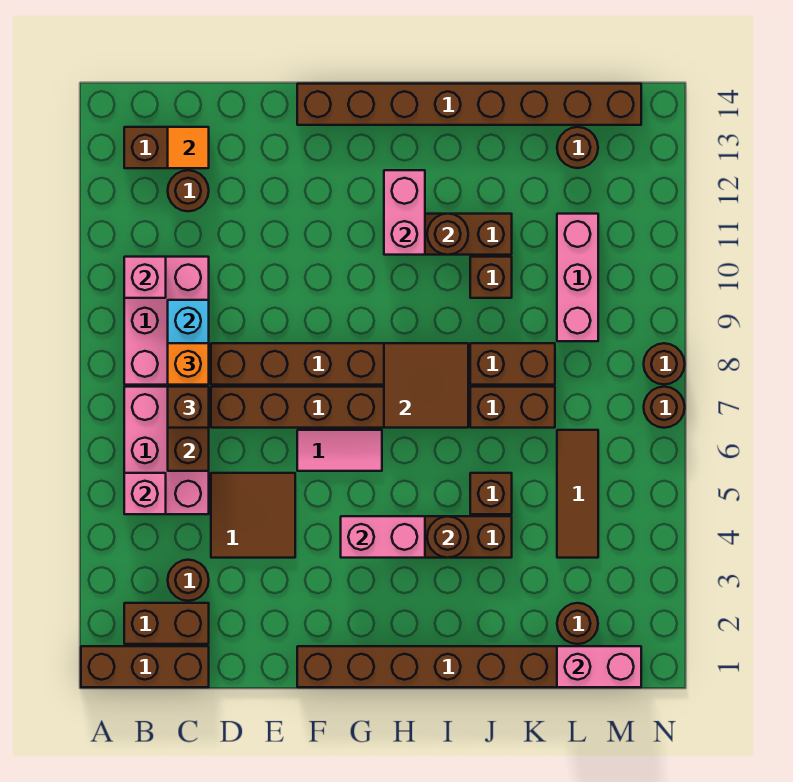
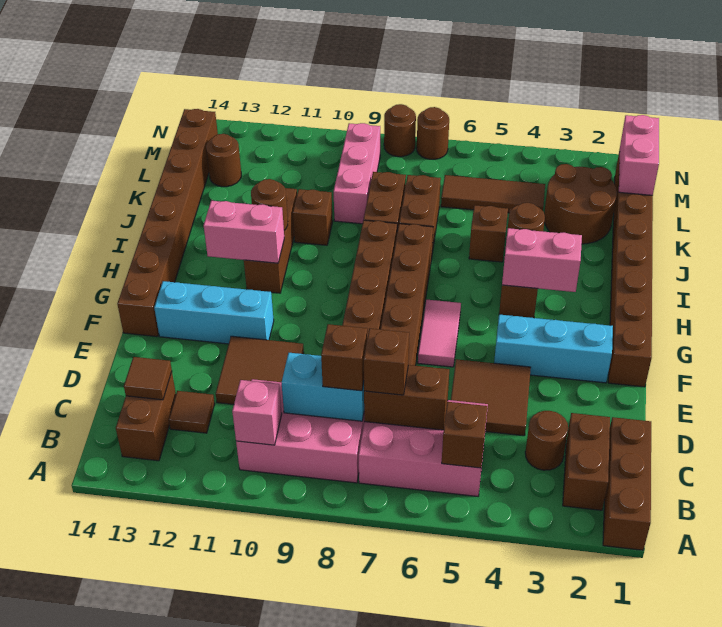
pink brick B5 level 2 -> brown brick B5 level 2
orange brick C8 level 3 -> brown brick C8 level 3
brown round brick C12 level 1 -> brown tile C12 level 1
orange tile C13 level 2 -> brown tile C13 level 2
none -> cyan brick F2:F4 level 1
none -> cyan brick F11:F13 level 1
pink brick G4:H4 level 2 -> pink brick H3:H4 level 2
brown tile H7:I8 level 2 -> brown tile D10:E11 level 1
brown round brick L2 level 1 -> brown round brick K2:L3 level 1
pink brick L9:L11 level 1 -> pink brick K9:M9 level 1

